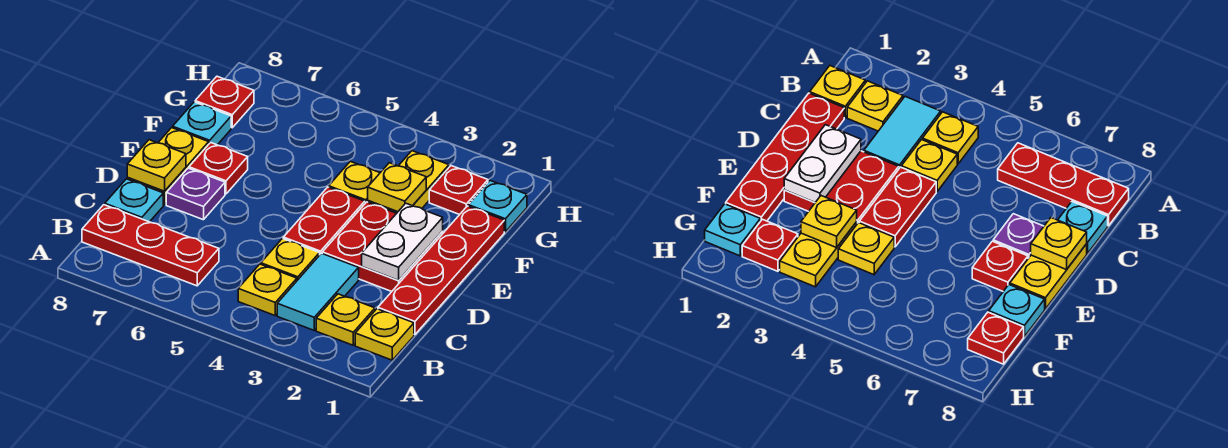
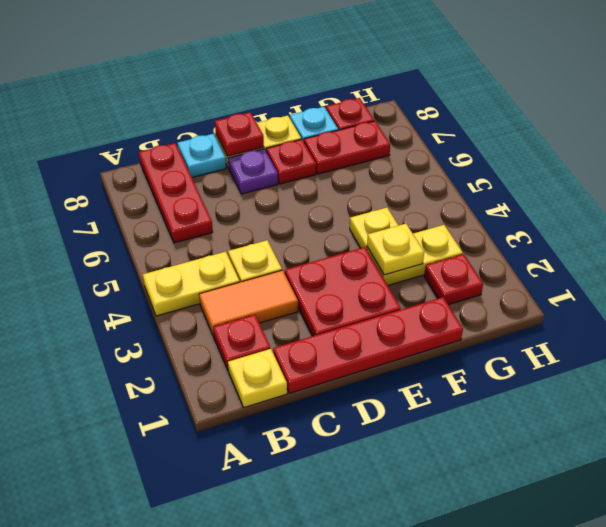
yellow plate B2 level 1 -> red plate B2 level 1
cyan tile B3:C3 level 1 -> orange tile B3:C3 level 1
yellow plate B4 level 1 -> yellow plate A4:B4 level 1
white plate D2:E2 level 2 -> none
red plate D4:E4 level 1 -> red plate F7:G7 level 1
yellow plate D8 level 2 -> red plate D8 level 2
cyan plate G1 level 1 -> none

